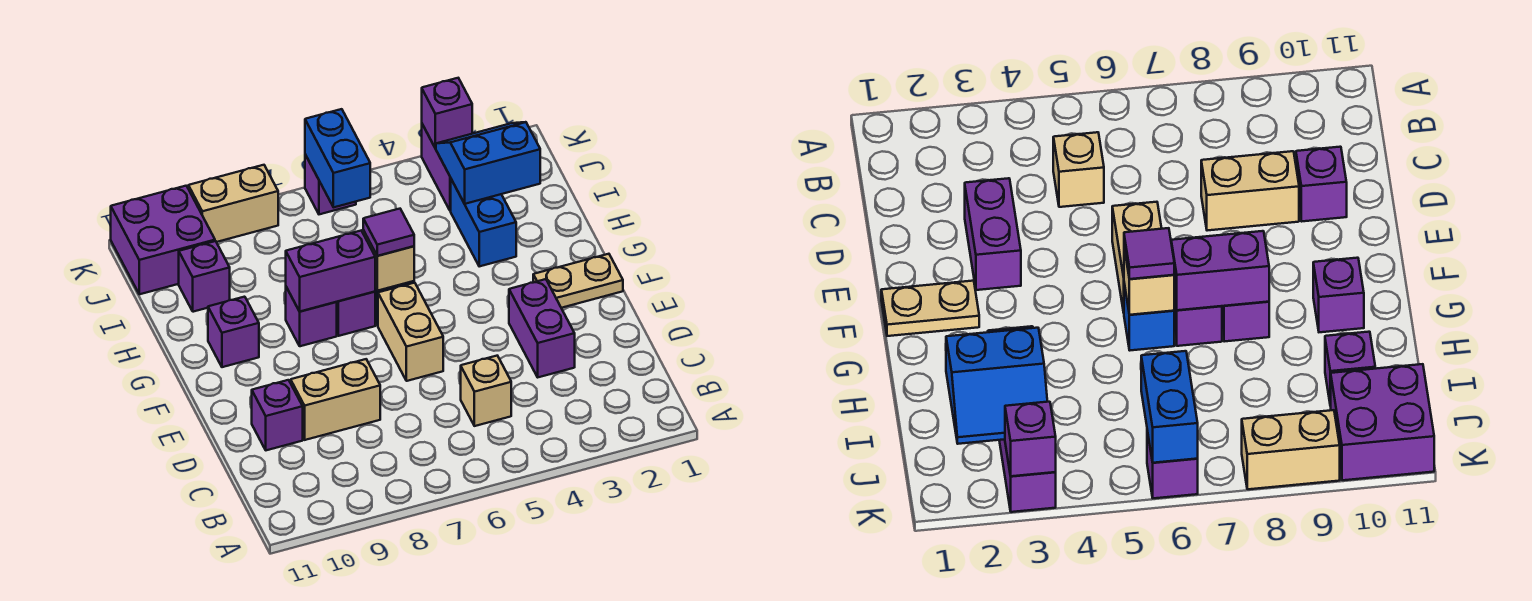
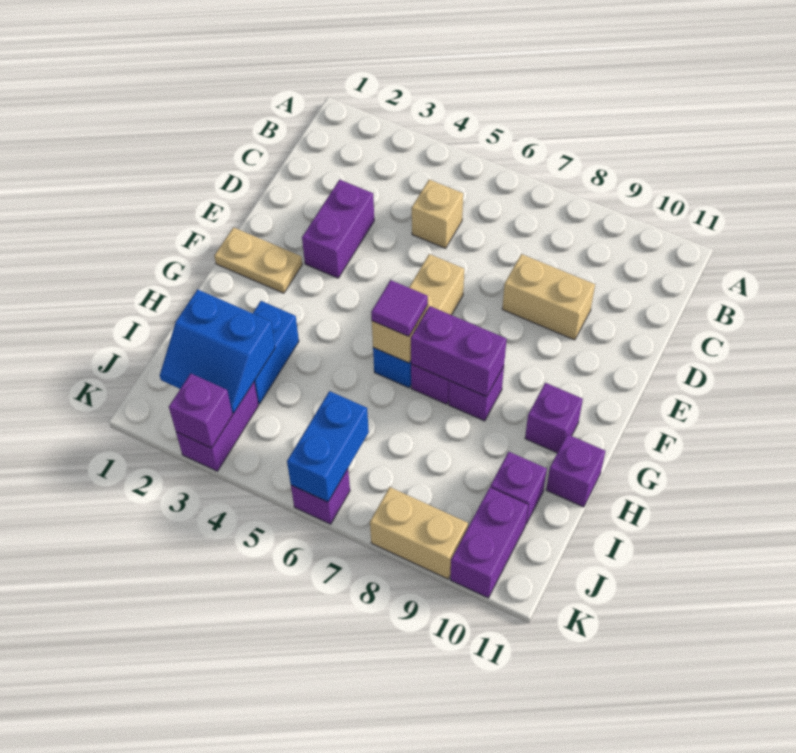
purple brick D10 level 1 -> purple brick H11 level 1
purple brick J10:K11 level 1 -> purple brick J10:K10 level 1

